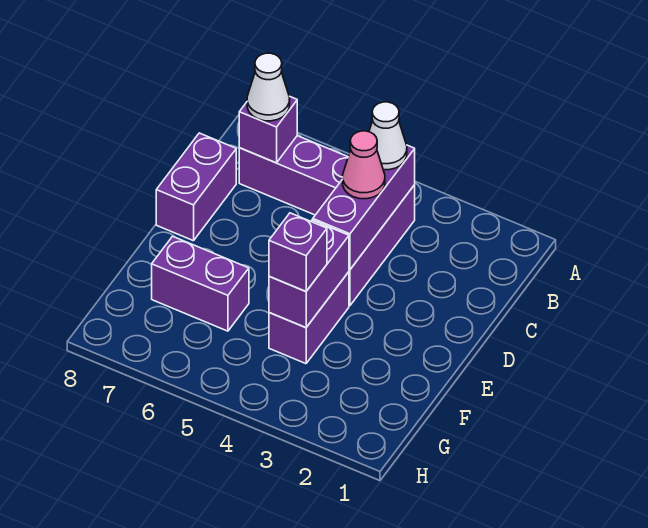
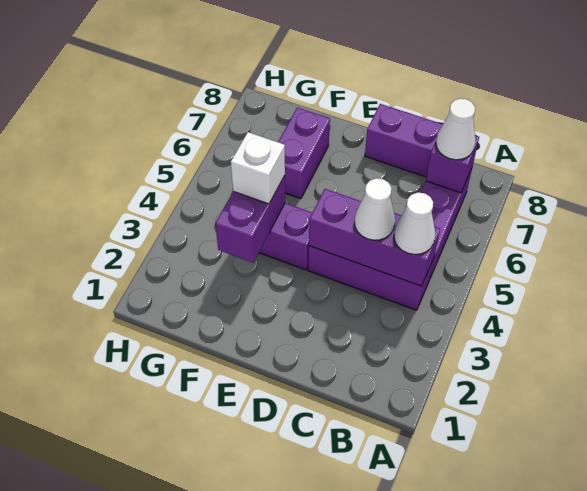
pink cone C4 level 3 -> white cone C4 level 3
purple brick E4:F4 level 2 -> purple brick F3:F4 level 2
purple brick F4 level 3 -> white brick F4 level 3

